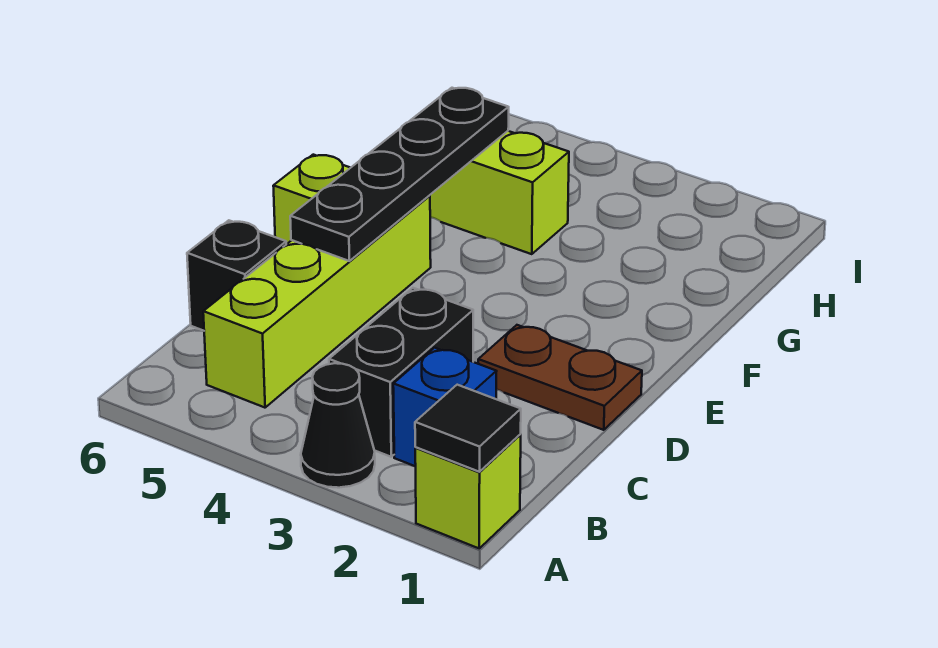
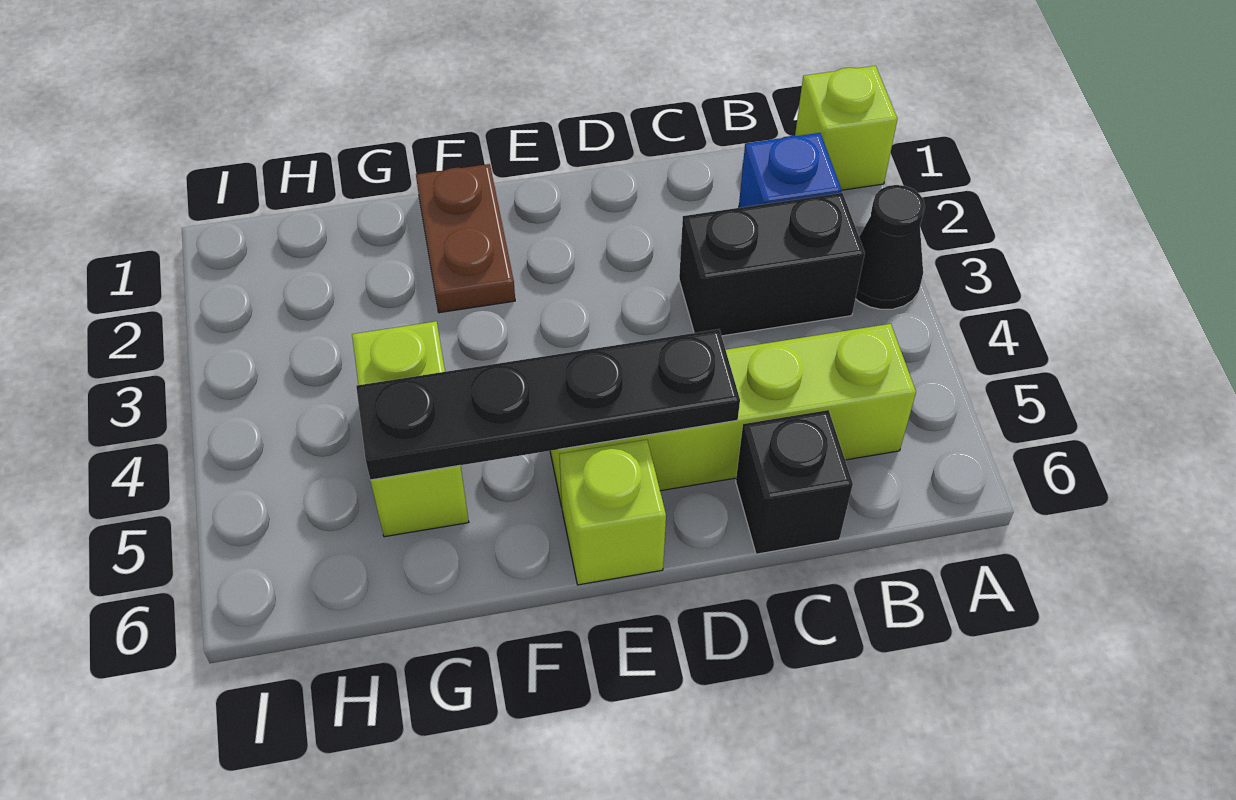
black tile A1 level 2 -> none
brown plate D1:D2 level 1 -> brown plate F1:F2 level 1

